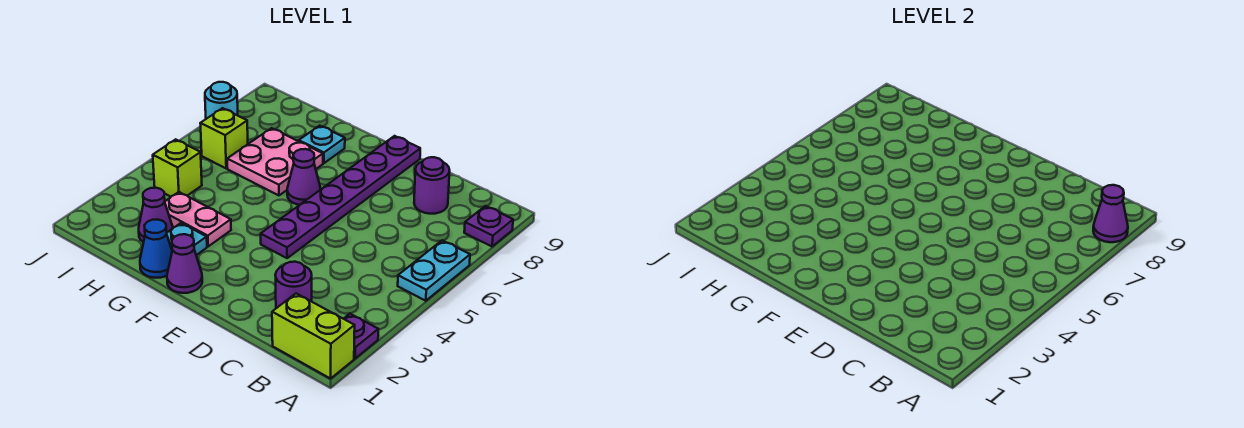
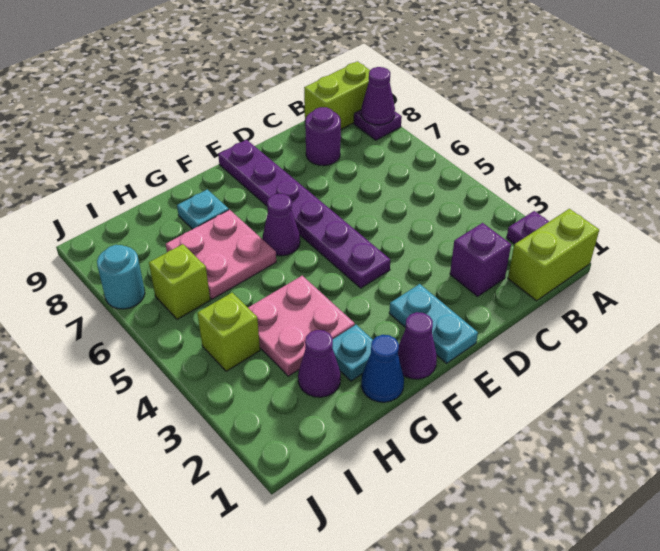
cyan plate A5:A6 level 1 -> cyan plate E1:E2 level 1
none -> lime brick A9:B9 level 1
purple round brick C2 level 1 -> purple brick C2 level 1
pink plate G3:H3 level 1 -> pink plate G3:H4 level 1

